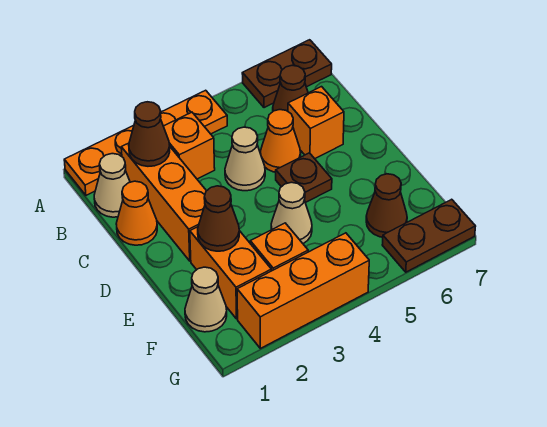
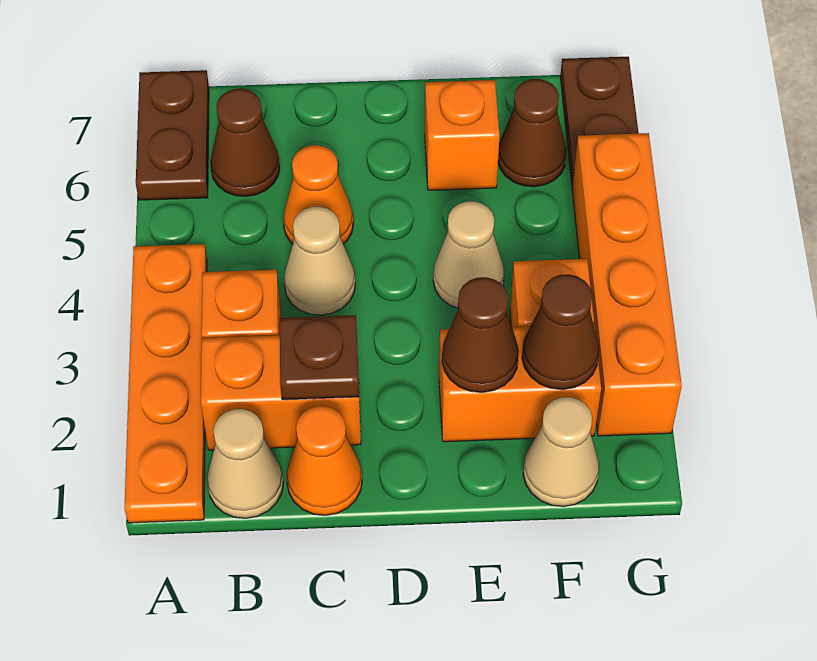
orange brick B2:D2 level 1 -> orange brick B2:C2 level 1
brown cone B2 level 2 -> brown cone F2 level 2
orange brick C6 level 1 -> orange brick E6 level 1
brown plate D5 level 1 -> brown plate C2 level 2
orange brick G2:G4 level 1 -> orange brick G2:G5 level 1

